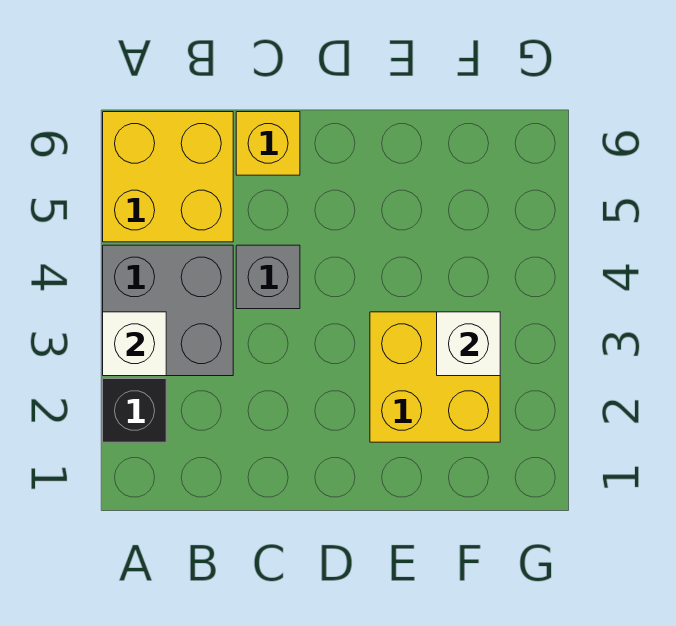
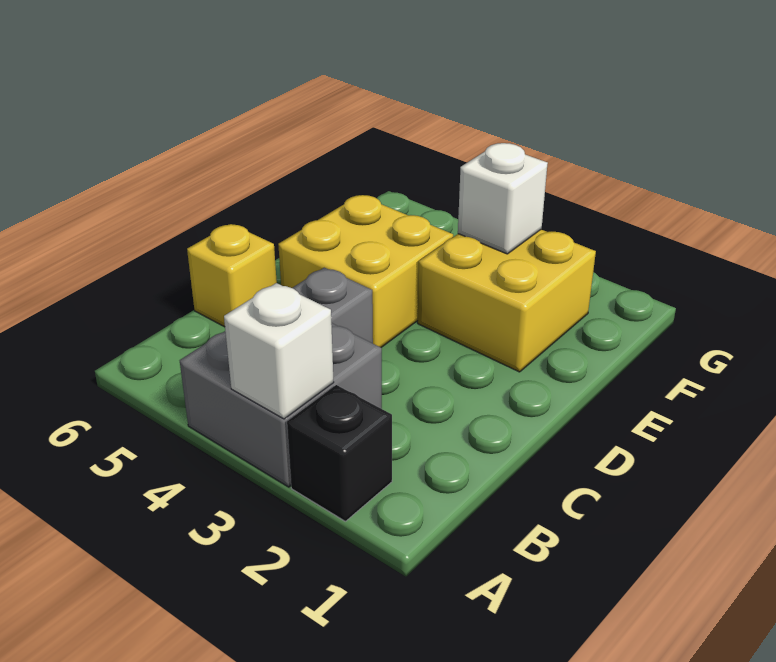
yellow brick A5:B6 level 1 -> yellow brick D4:E5 level 1

